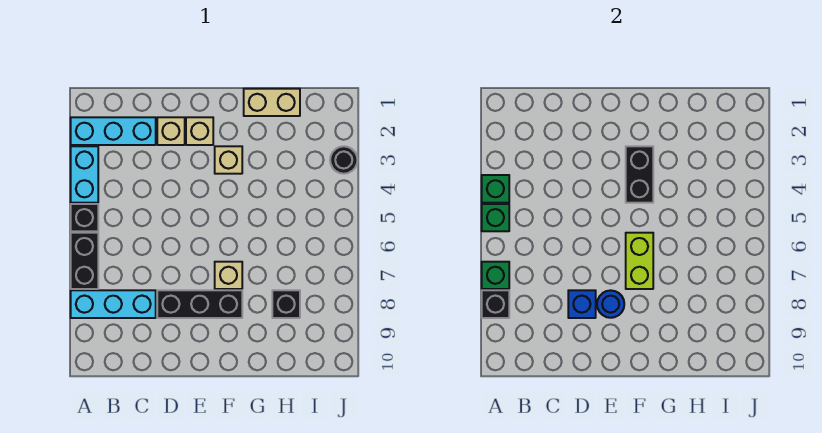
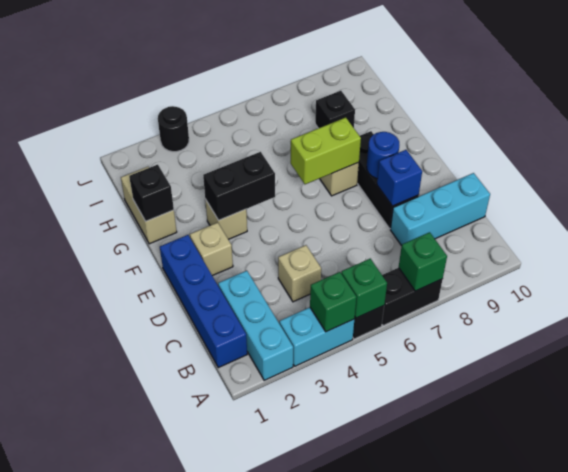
cyan brick A8:C8 level 1 -> cyan brick C8:C10 level 1
black brick A8 level 2 -> black brick G1 level 2
none -> blue brick B1:E1 level 1
tan brick D2 level 1 -> tan brick C4 level 1

